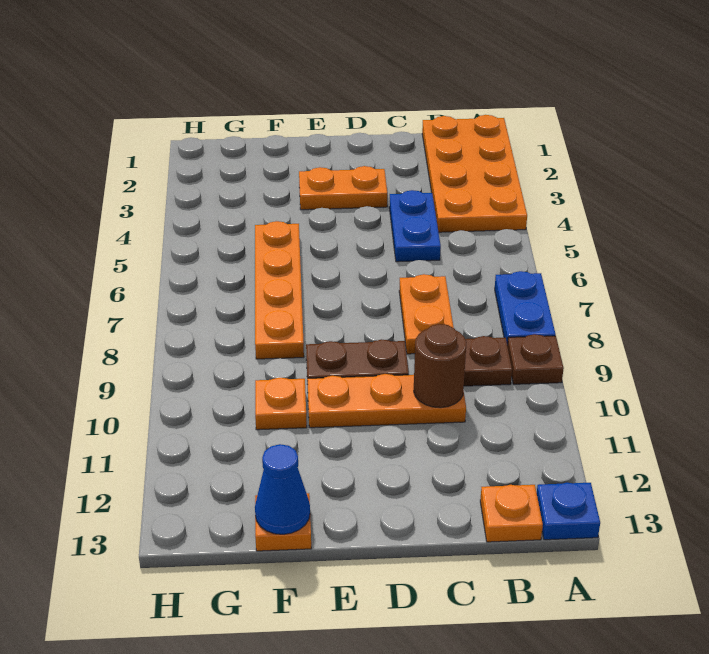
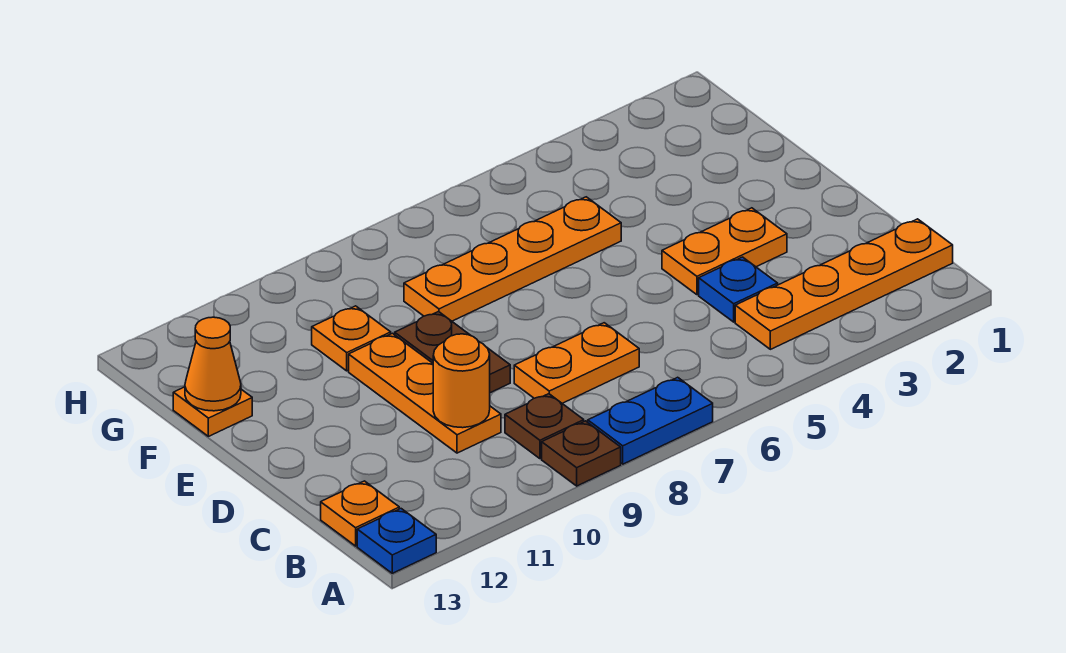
orange plate A1:B4 level 1 -> orange plate B1:B4 level 1
blue plate C4:C5 level 1 -> blue plate C4 level 1
brown round brick C10 level 2 -> orange round brick C10 level 2
orange plate D3:E3 level 1 -> orange plate D3:D4 level 1
blue cone F13 level 2 -> orange cone F13 level 2

